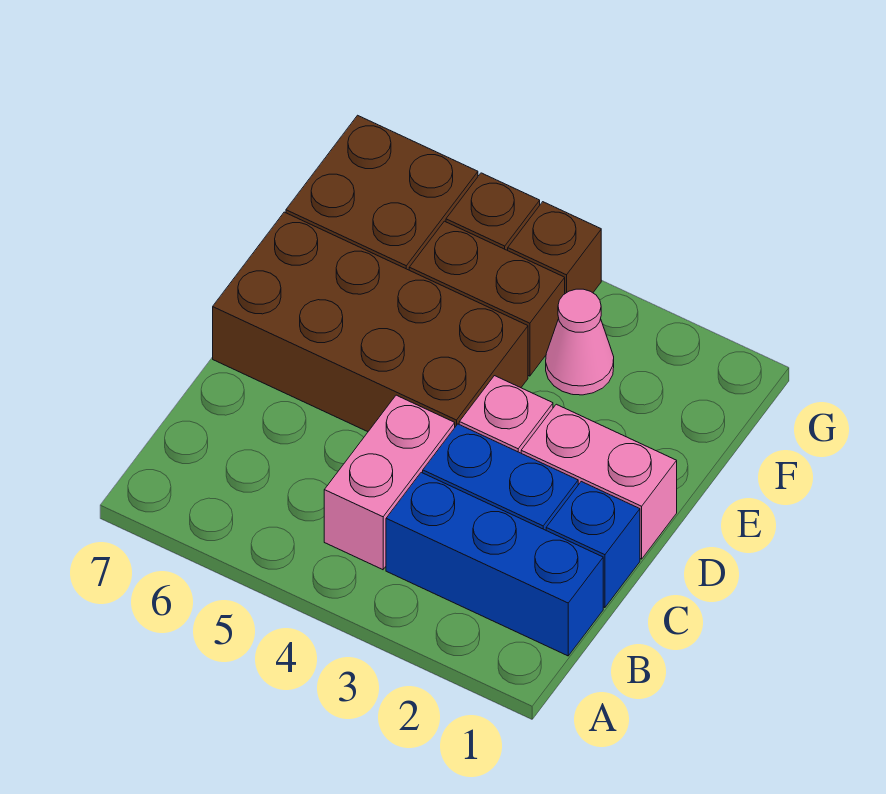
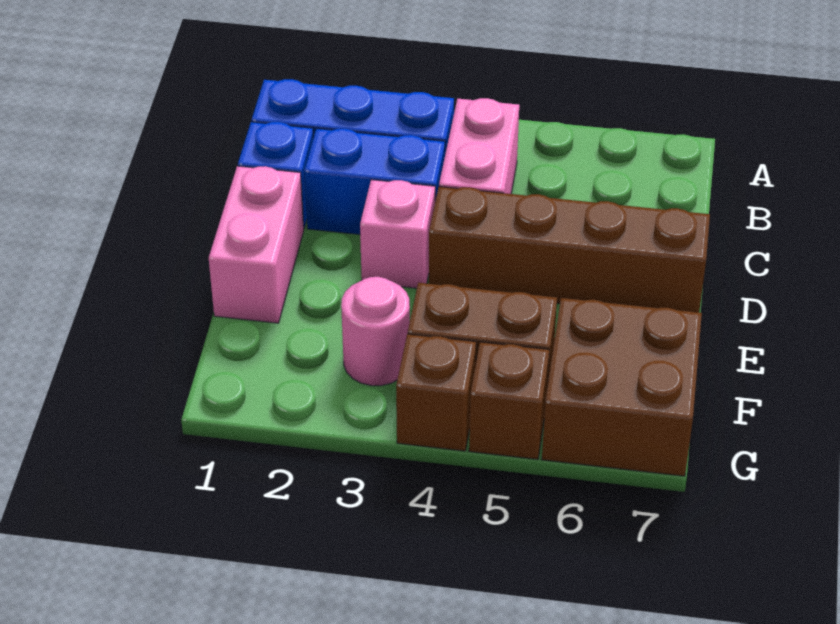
pink brick D1:D2 level 1 -> pink brick D1:E1 level 1
brown brick D4:E7 level 1 -> brown brick D4:D7 level 1
pink cone F3 level 1 -> pink round brick F3 level 1

